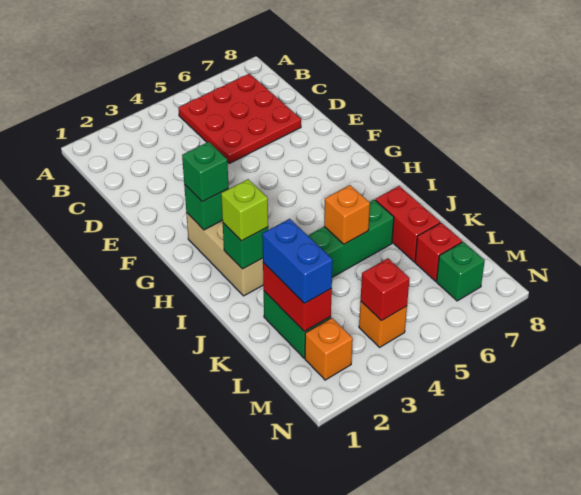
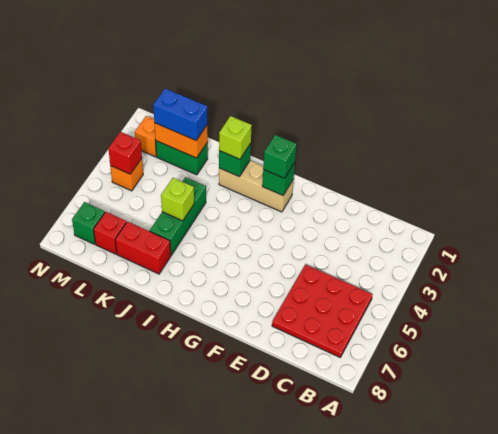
orange brick J5 level 2 -> lime brick J5 level 2
red brick K2:L2 level 2 -> orange brick K2:L2 level 2

